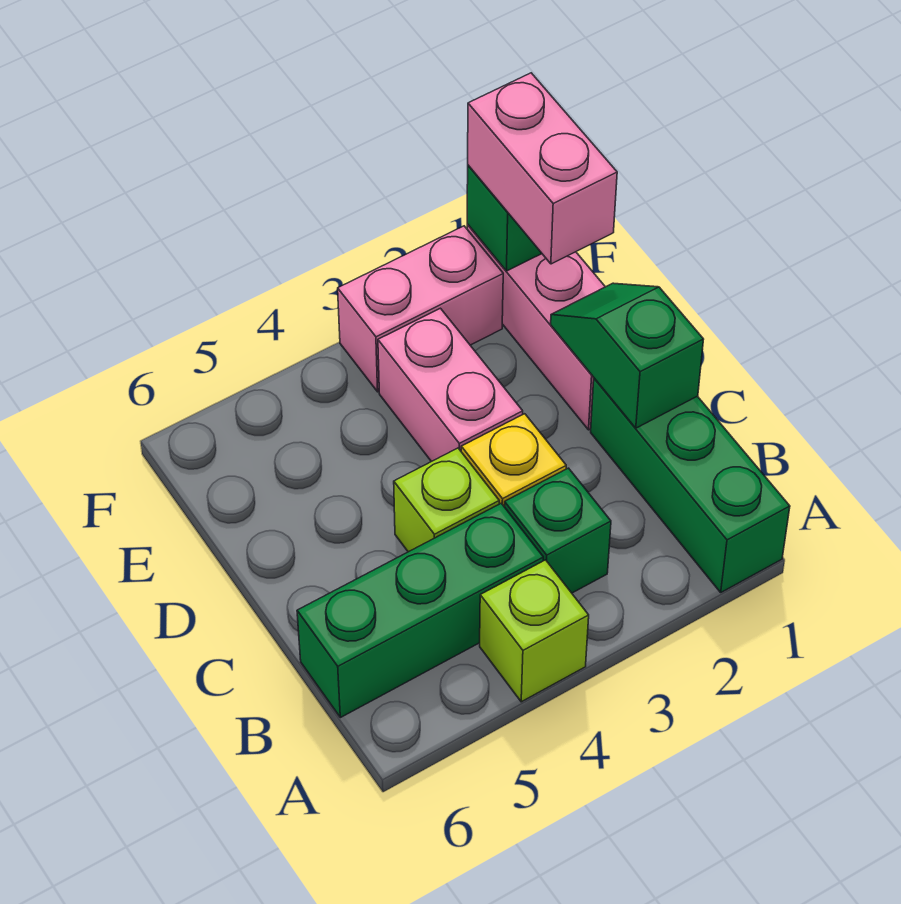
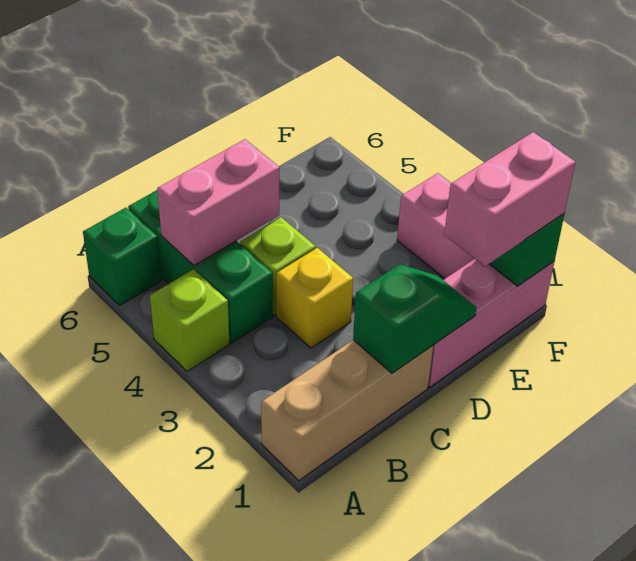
green brick A1:C1 level 1 -> tan brick A1:C1 level 1
green brick B3 level 1 -> green brick A6 level 1
pink brick D3:E3 level 1 -> pink brick B5:C5 level 2

